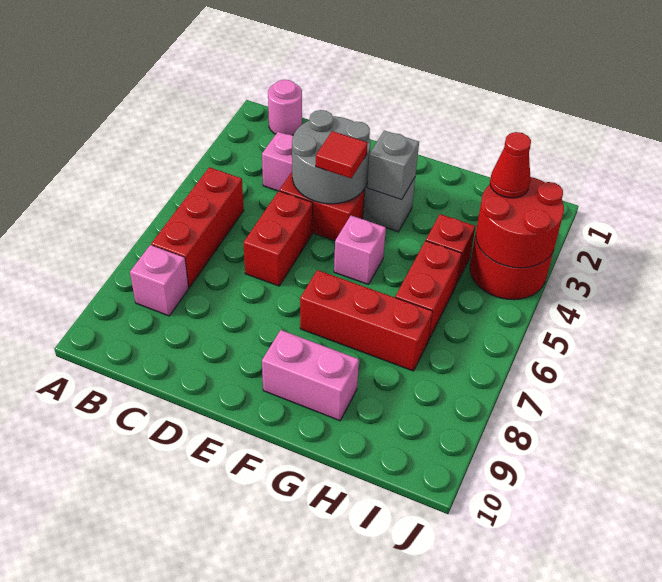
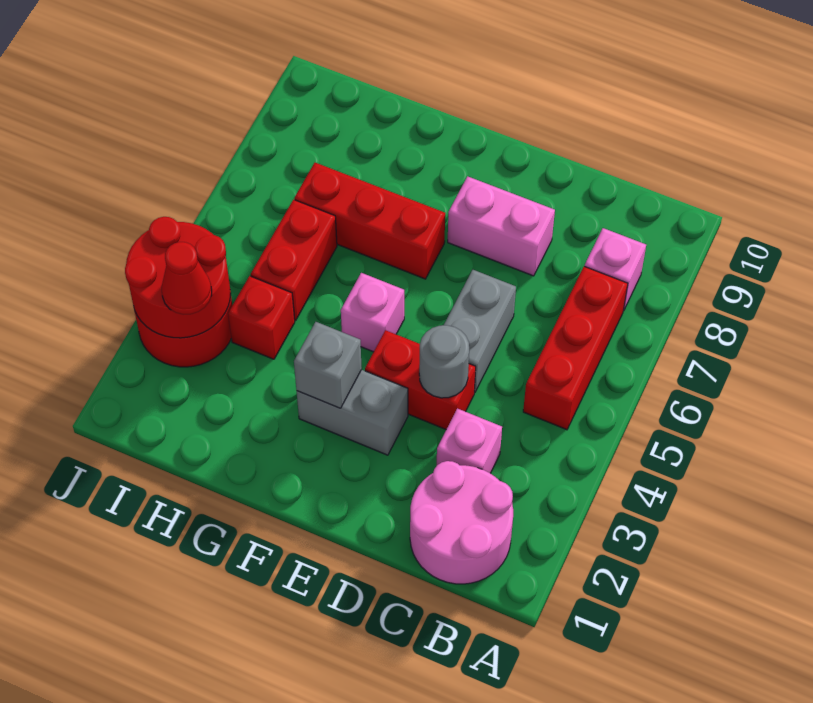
pink round brick B1 level 1 -> pink round brick B1:C2 level 1
grey round brick D3:E4 level 2 -> grey round brick D4 level 2
red brick D5:D6 level 1 -> grey brick D5:D6 level 1
red tile E4 level 3 -> none
pink brick F9:G9 level 1 -> pink brick D8:E8 level 1

